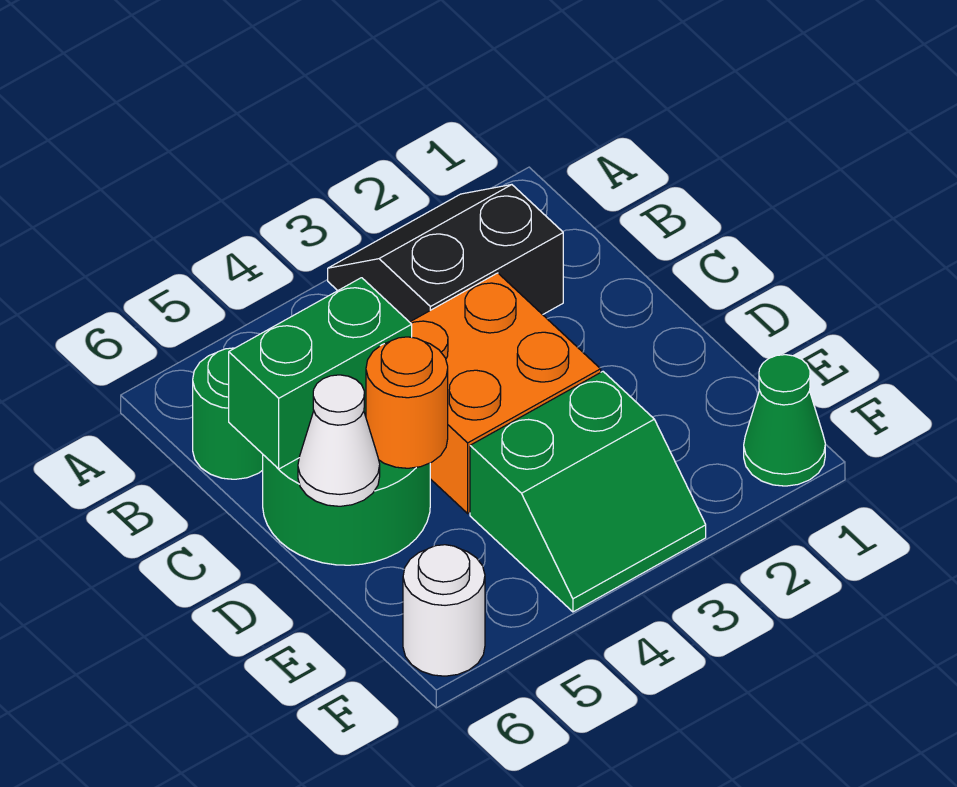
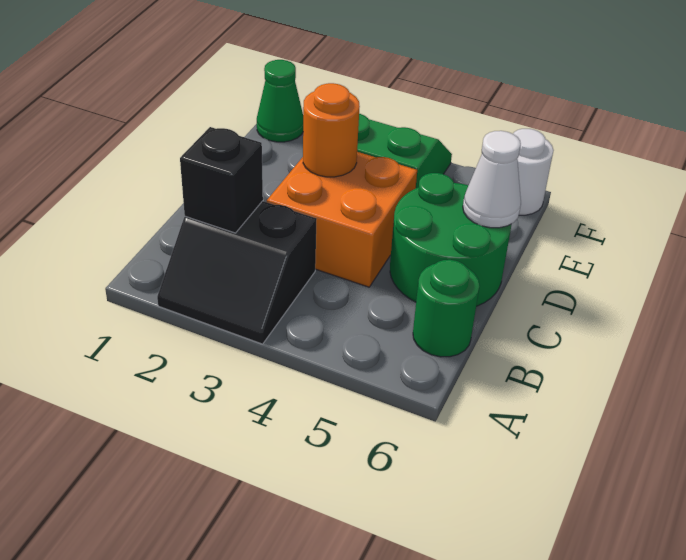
none -> black brick B2 level 2
green brick C5:C6 level 2 -> none
orange round brick D5 level 2 -> orange round brick D3 level 2

